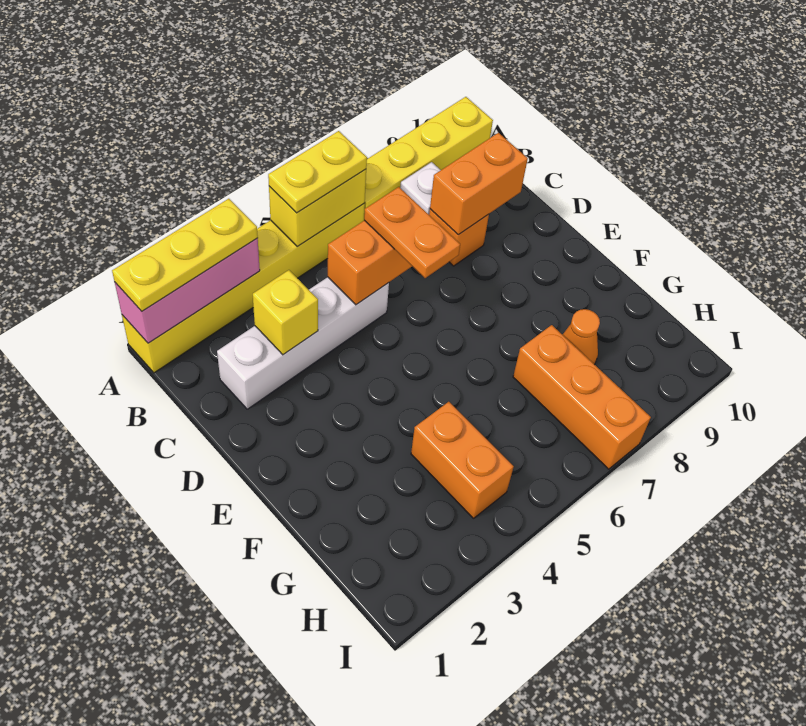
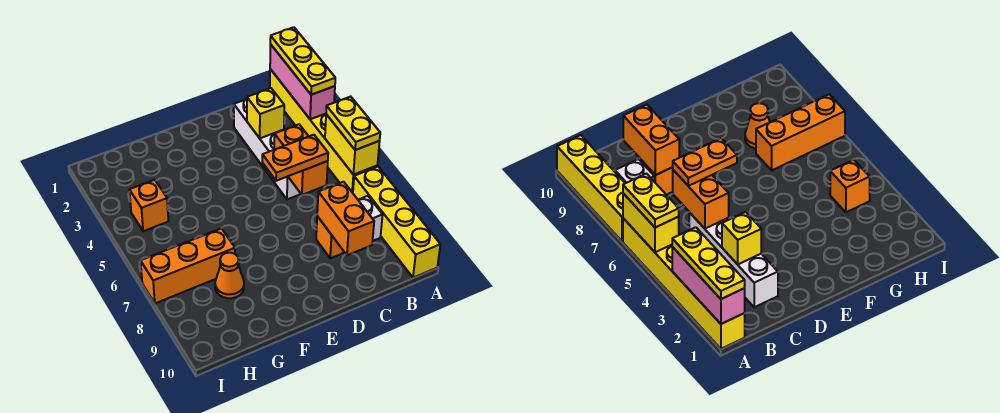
orange brick G4:H4 level 1 -> orange brick H4 level 1

